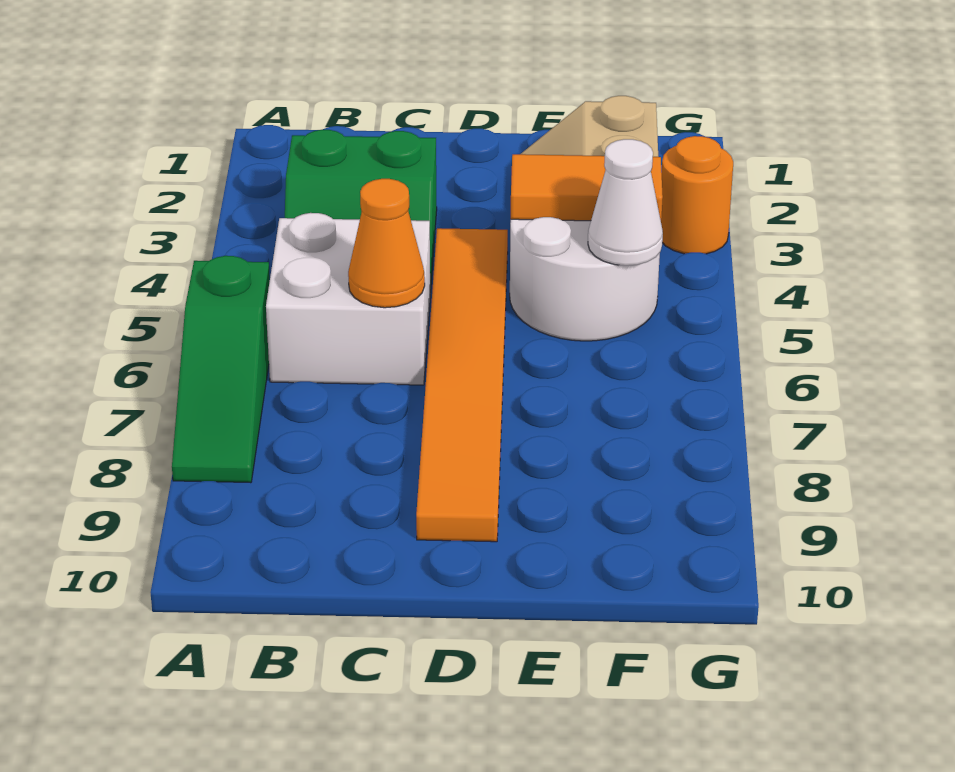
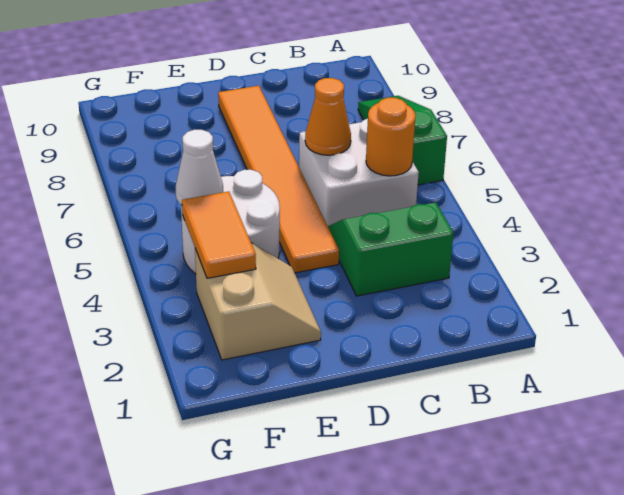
orange tile E4:F4 level 2 -> orange tile F3:F4 level 2
orange round brick G3 level 1 -> orange round brick B5 level 2

